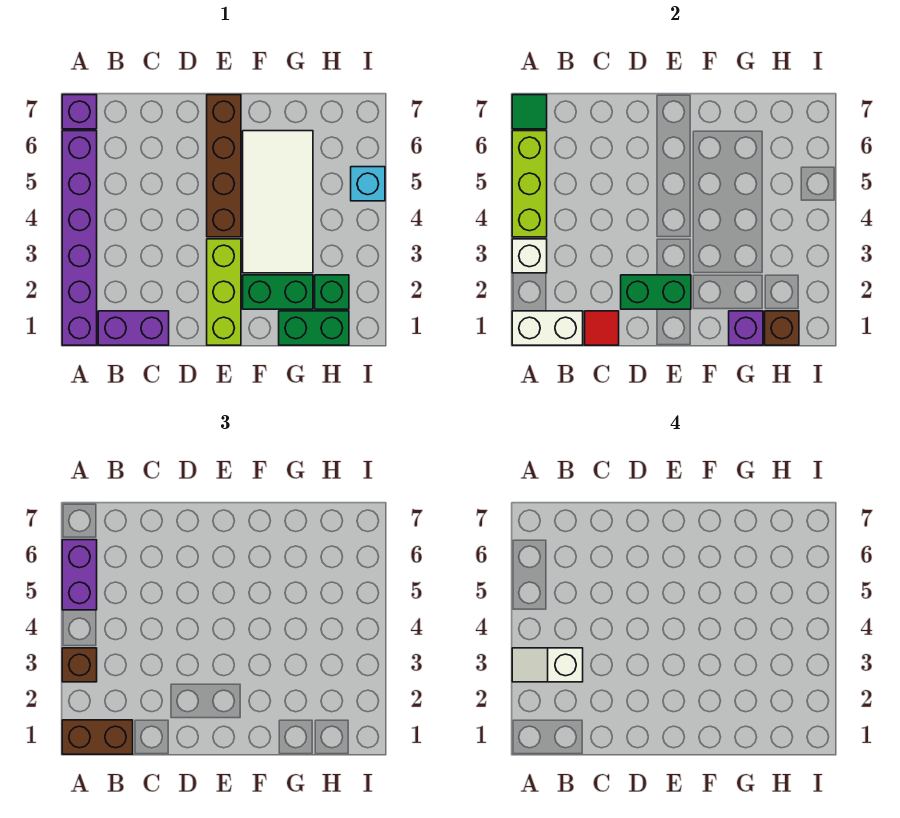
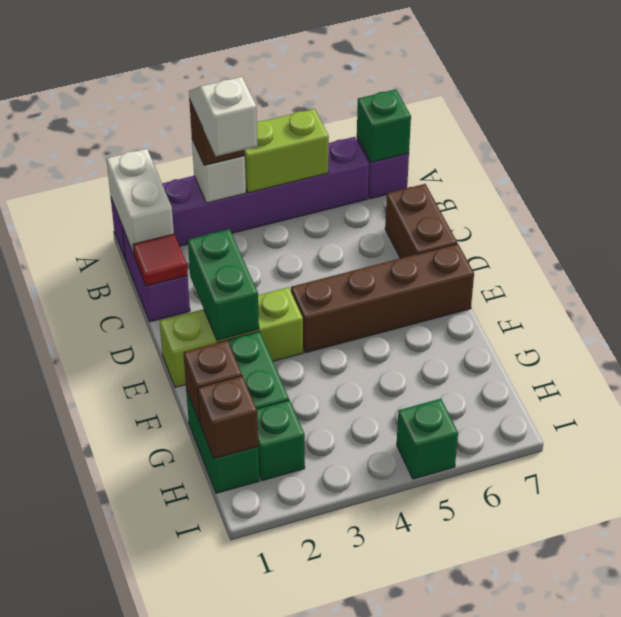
brown brick A1:B1 level 3 -> brown brick C7:D7 level 1
lime brick A4:A6 level 2 -> lime brick A4:A5 level 2
purple brick A5:A6 level 3 -> none
green tile A7 level 2 -> green brick A7 level 2
white tile F3:G6 level 1 -> none
purple brick G1 level 2 -> brown brick G1 level 2
cyan brick I5 level 1 -> green brick I5 level 1

